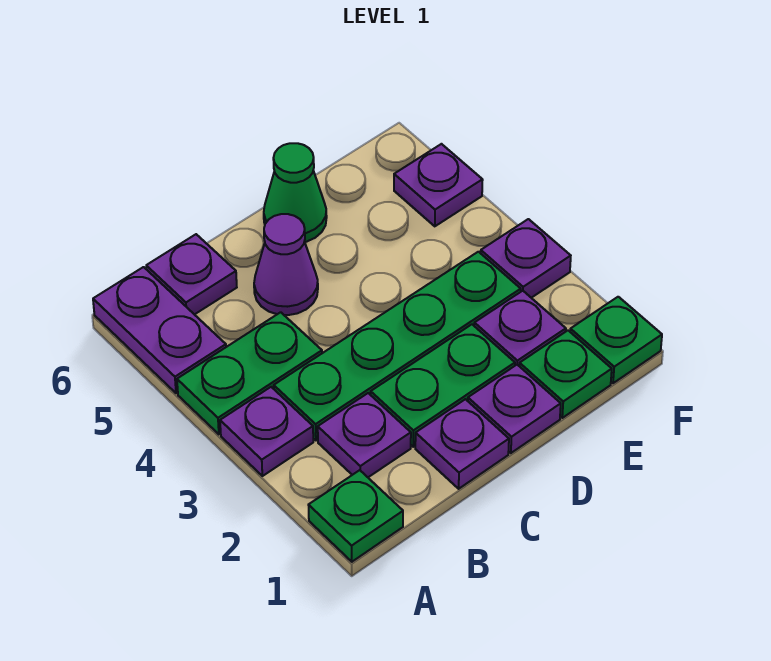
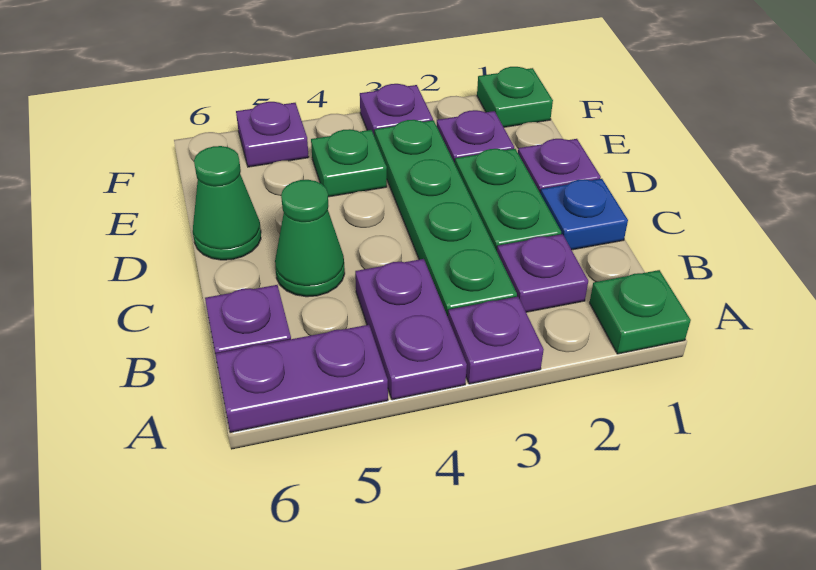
green plate A4:B4 level 1 -> purple plate A4:B4 level 1
purple plate C1 level 1 -> blue plate C1 level 1
purple cone C5 level 1 -> green cone C5 level 1
green plate E1 level 1 -> green plate E4 level 1

